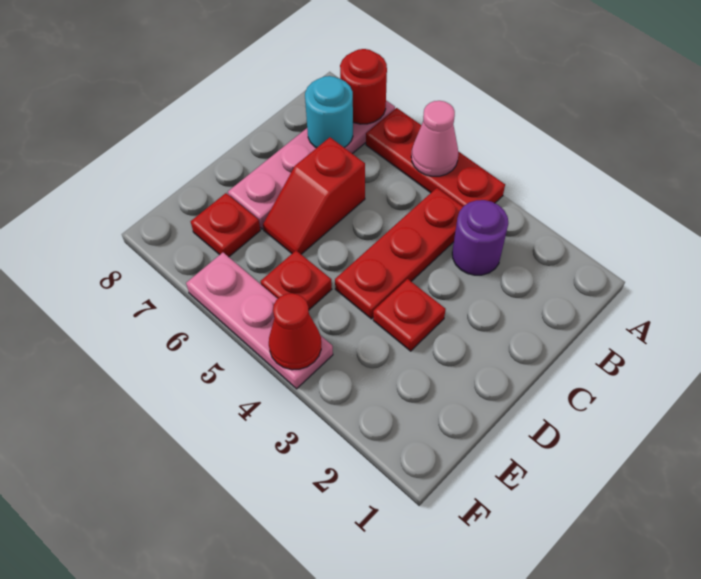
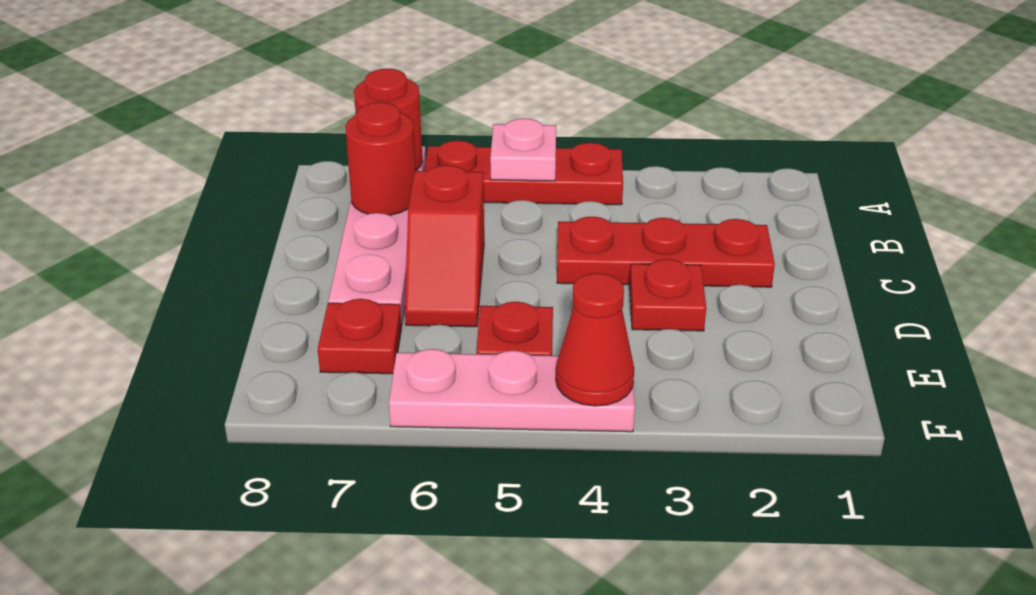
pink cone A5 level 2 -> pink plate A5 level 2
purple round brick B3 level 1 -> none
red plate B4:D4 level 1 -> red plate C2:C4 level 1
cyan round brick B7 level 2 -> red round brick B7 level 2

